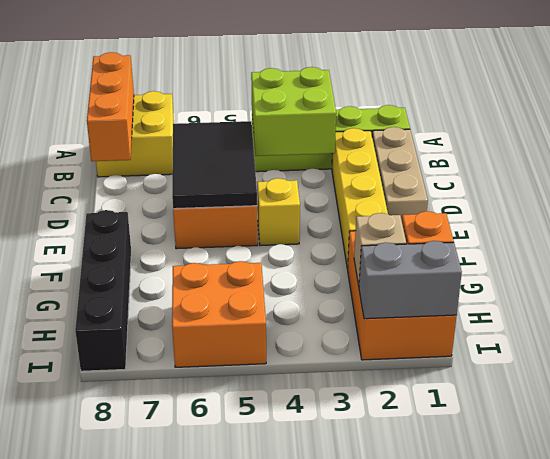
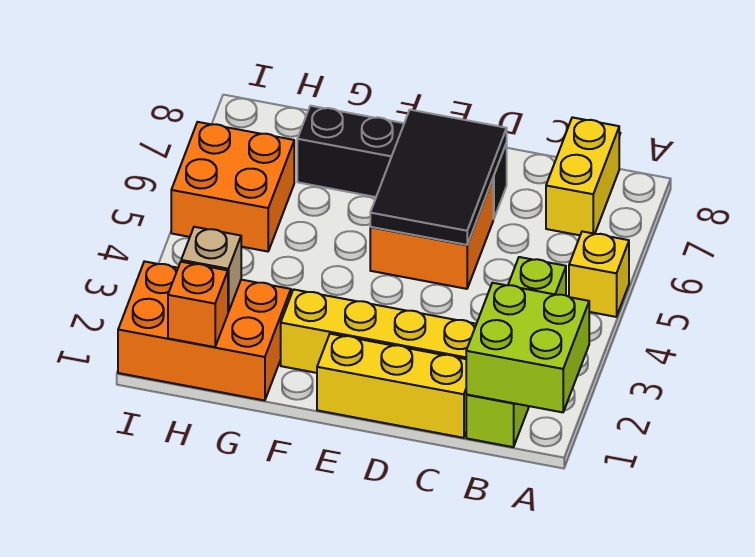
yellow brick A7:B8 level 1 -> yellow brick B7:B8 level 1
orange brick A8:C8 level 2 -> none
lime brick B3:C4 level 2 -> lime brick A1:B2 level 2
tan brick C1:E1 level 1 -> yellow brick C1:E1 level 1
black tile C5:E6 level 2 -> black tile D5:E7 level 2
yellow brick E4 level 1 -> yellow brick A5 level 1
black brick F8:I8 level 1 -> black brick D7:G7 level 1
grey brick I1:I2 level 2 -> none

